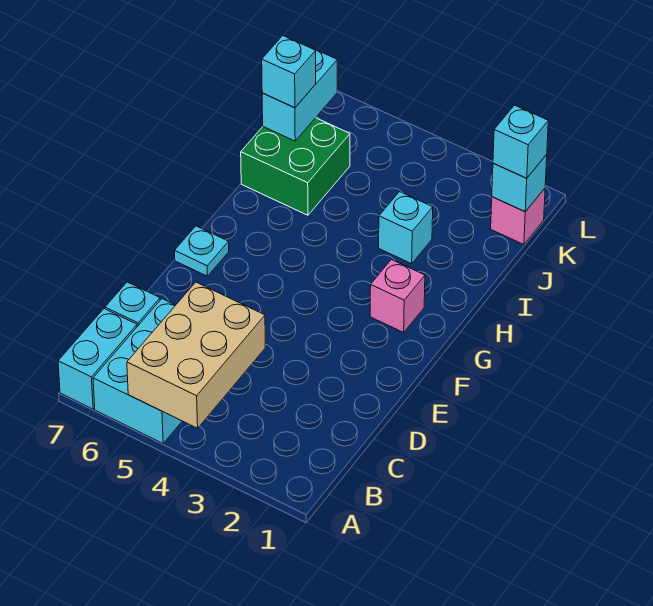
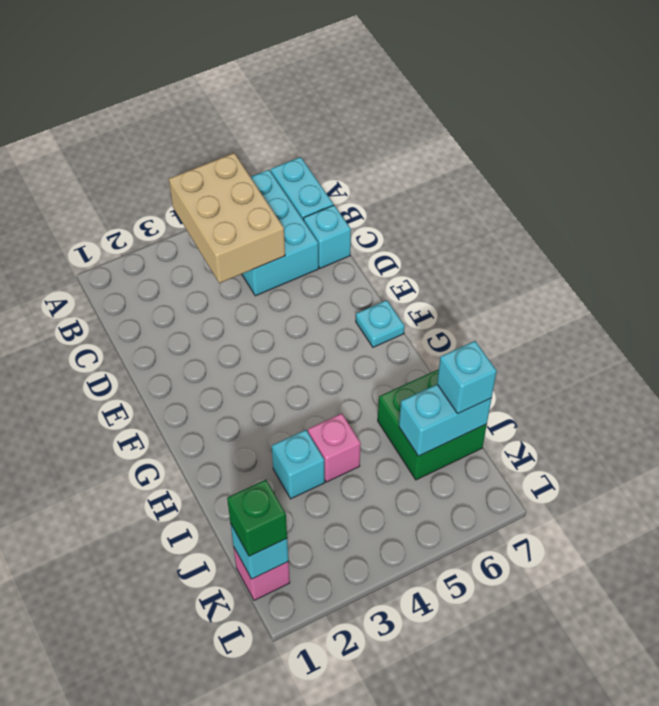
pink brick G2 level 1 -> pink brick I4 level 1
cyan brick J7:K7 level 2 -> cyan brick J6:J7 level 2
cyan brick K1 level 3 -> green brick K1 level 3

